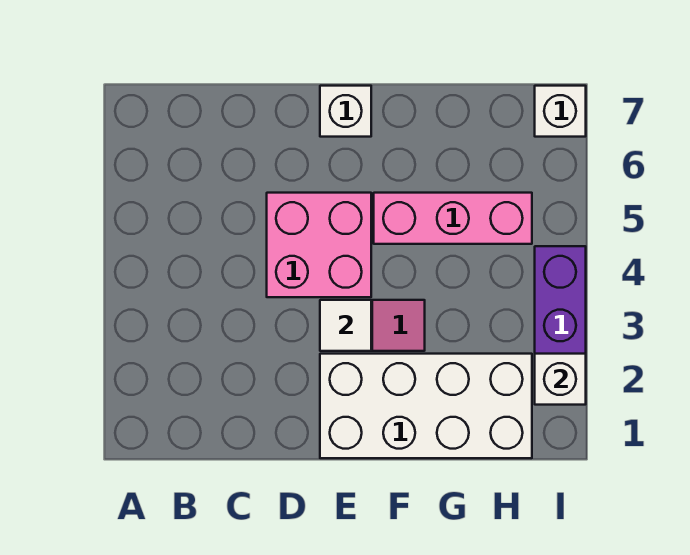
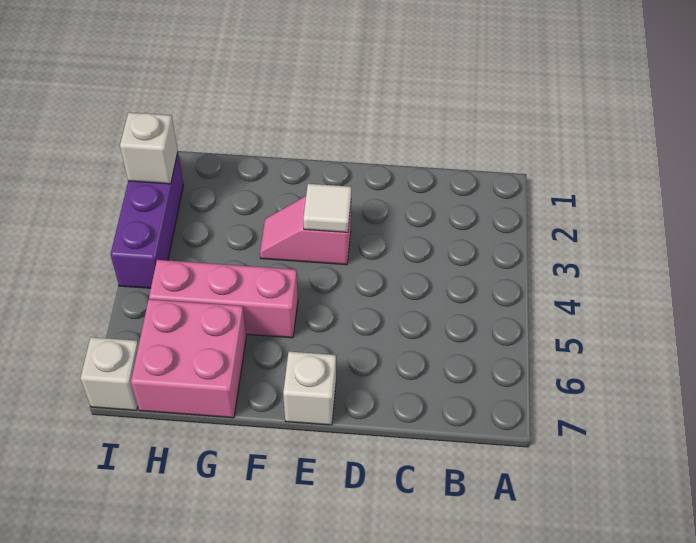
pink brick D4:E5 level 1 -> pink brick G6:H7 level 1
white brick E1:H2 level 1 -> none

